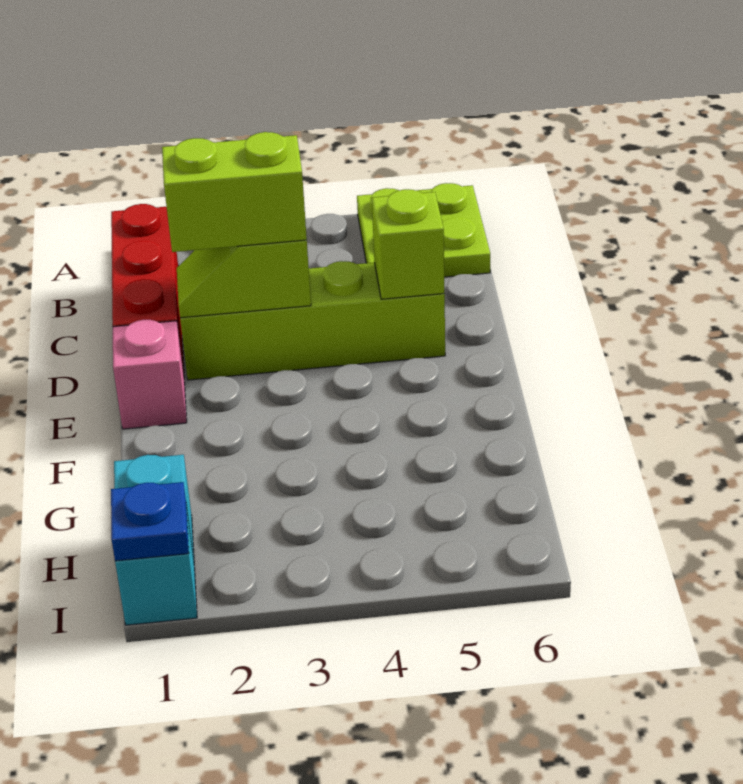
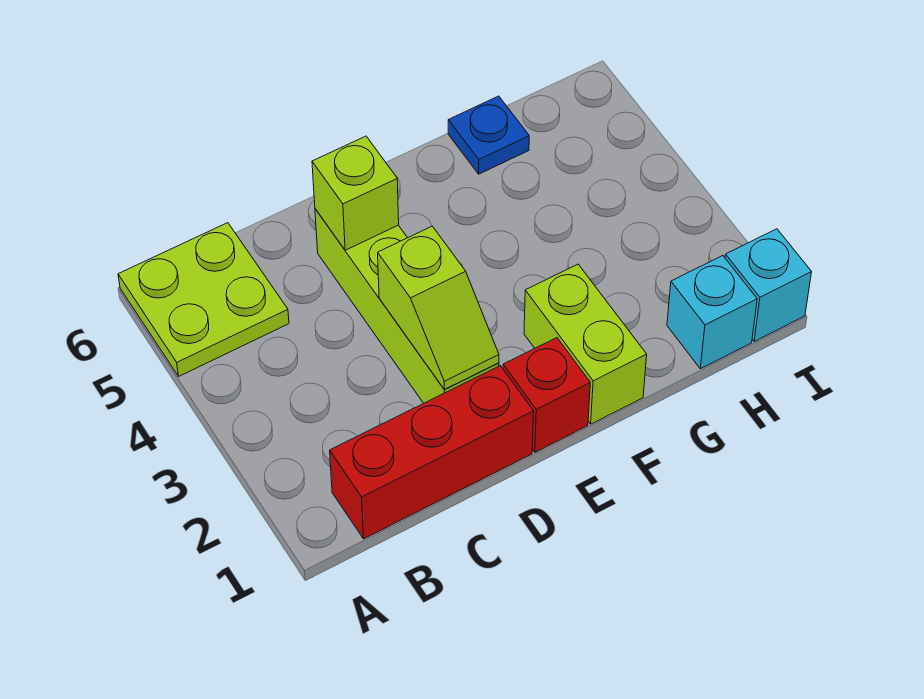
lime brick D2:D3 level 3 -> lime brick F1:F2 level 1
pink brick E1 level 1 -> red brick E1 level 1
blue plate I1 level 2 -> blue plate G6 level 1

